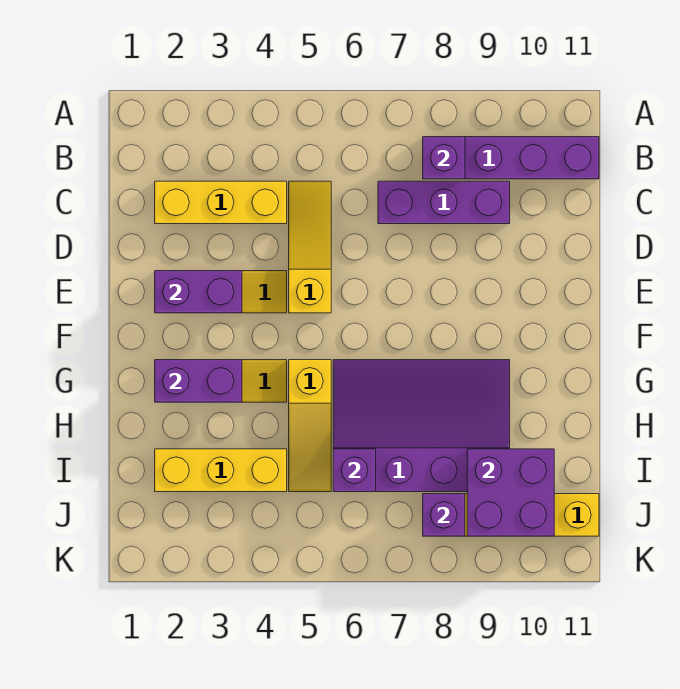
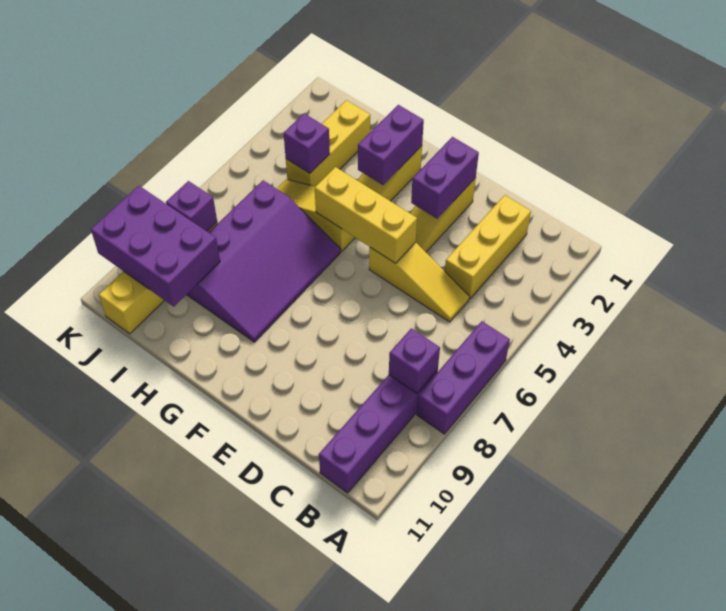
purple brick C7:C9 level 1 -> purple brick A6:A8 level 1
none -> yellow brick E5:G5 level 2
purple brick I6 level 2 -> purple brick I4 level 2
purple brick I9:J10 level 2 -> purple brick I9:K10 level 2

